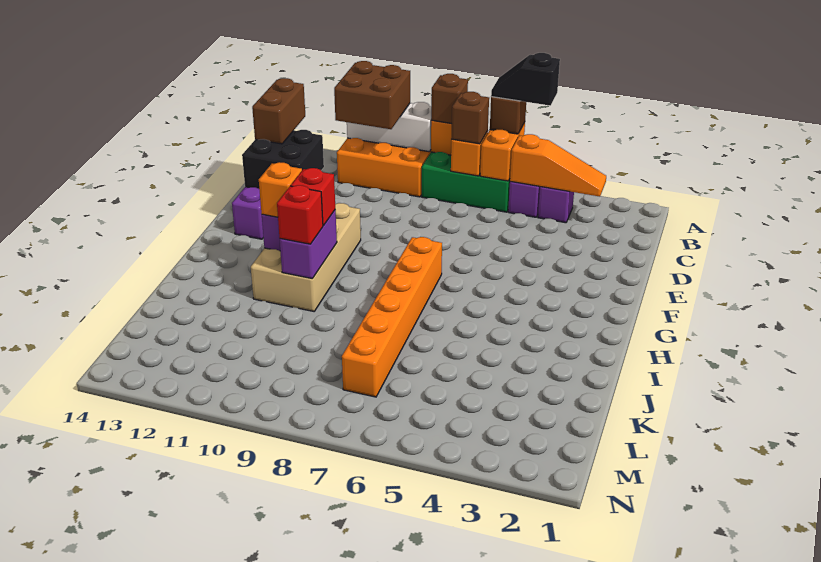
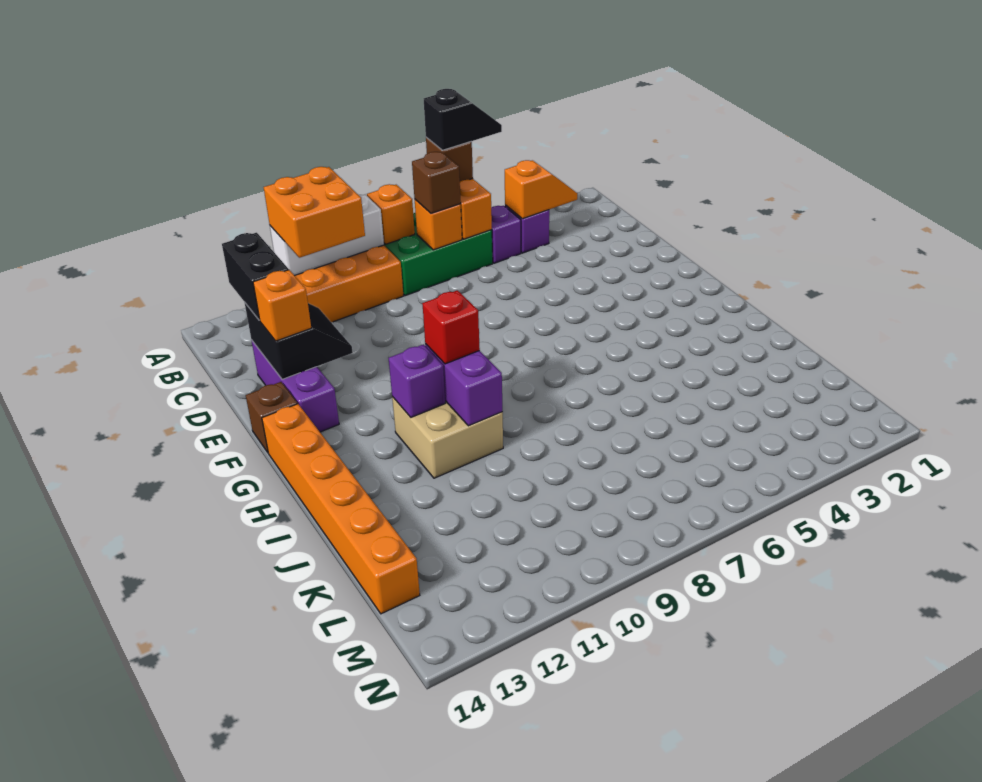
black slope A5:A6 level 4 top 5 -> black slope A5:A6 level 4 top 6
brown brick A8 level 3 -> brown brick F14 level 1
brown brick A10:B11 level 3 -> orange brick A10:B11 level 3
orange slope B3:B5 level 2 top 5 -> orange slope B3:B4 level 2 top 4
brown brick C13:D13 level 3 -> black brick C13:D13 level 3
black brick D12:E13 level 2 -> black slope D12:E13 level 2 top 13
tan brick F10:I11 level 1 -> tan brick H10:I11 level 1
orange brick G7:L7 level 1 -> orange brick G14:L14 level 1
orange brick H11 level 3 -> orange brick E13 level 3
red brick I10 level 3 -> none

